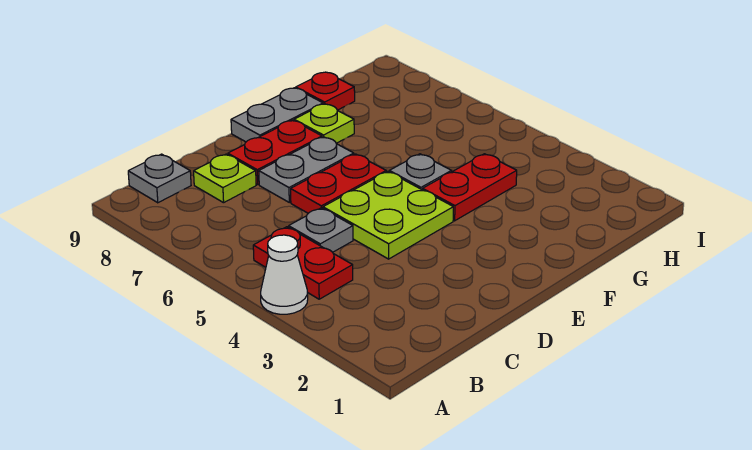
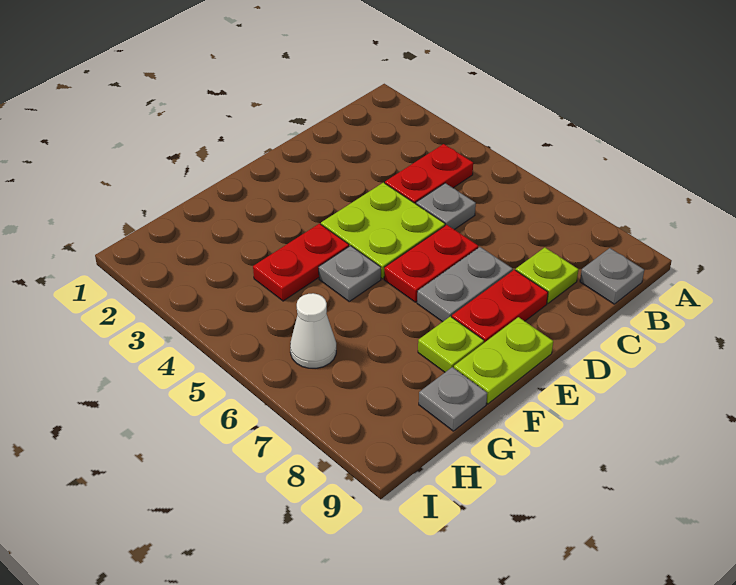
white cone A4 level 1 -> white cone H6 level 1
red plate B4:B5 level 1 -> red plate B4:C4 level 1
grey plate E9:F9 level 1 -> lime plate E9:F9 level 1
red plate G9 level 1 -> grey plate G9 level 1

